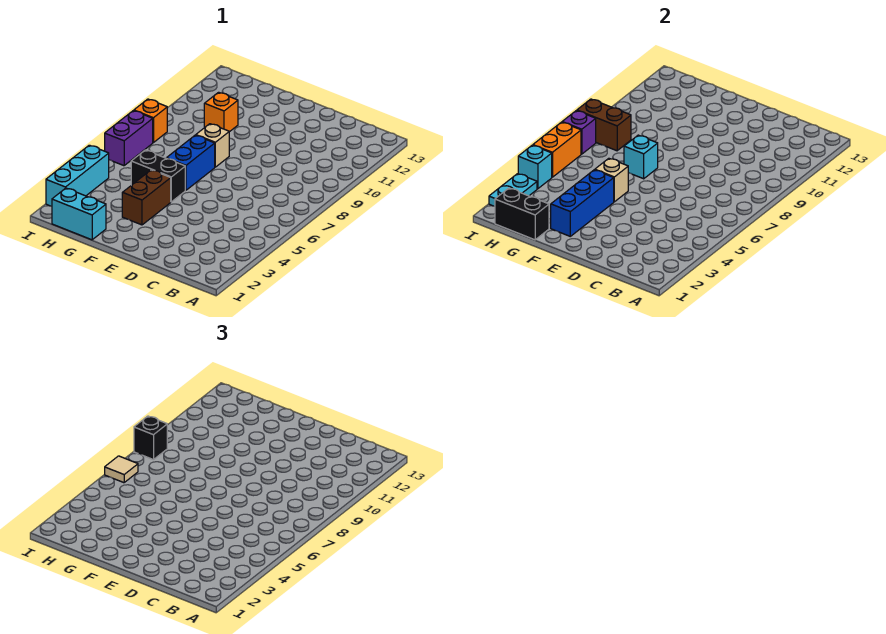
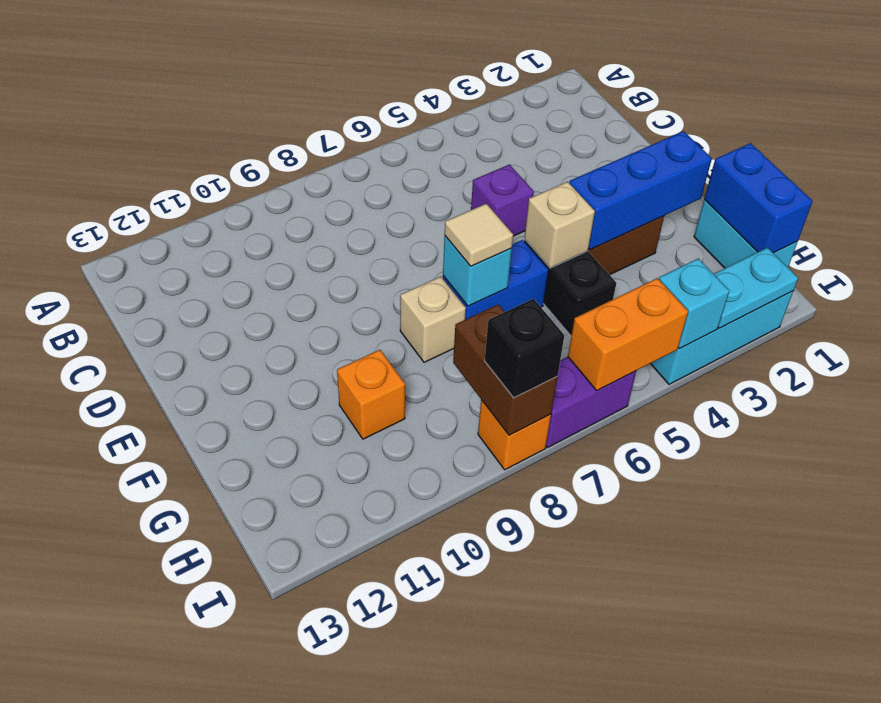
black brick G1:H1 level 2 -> blue brick G1:H1 level 2
tan tile I6 level 3 -> tan tile F7 level 3
purple brick I7 level 2 -> purple brick D5 level 1

